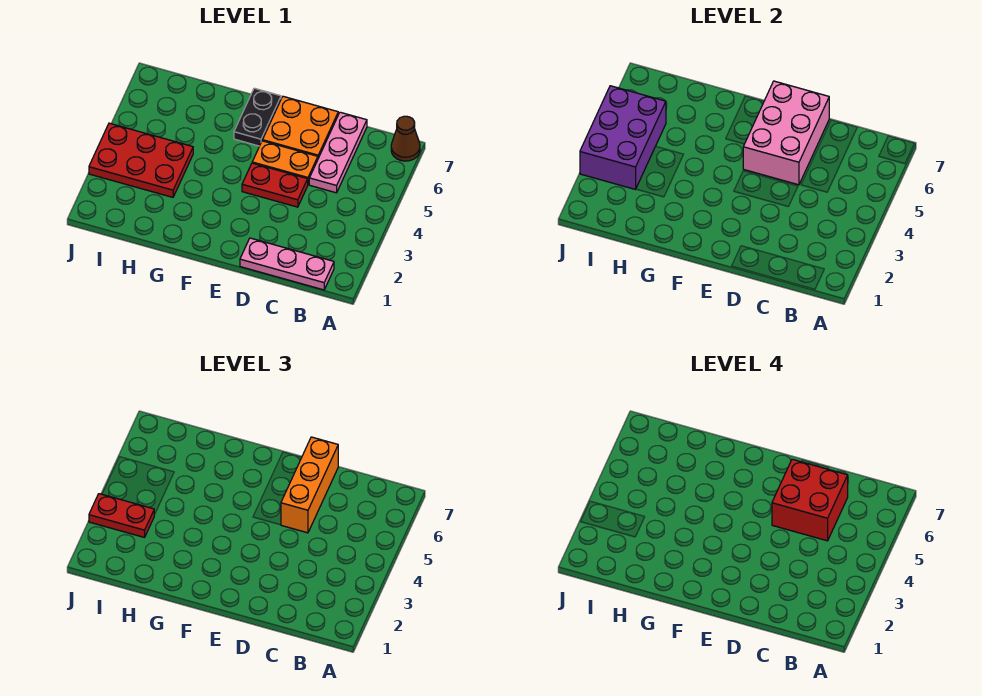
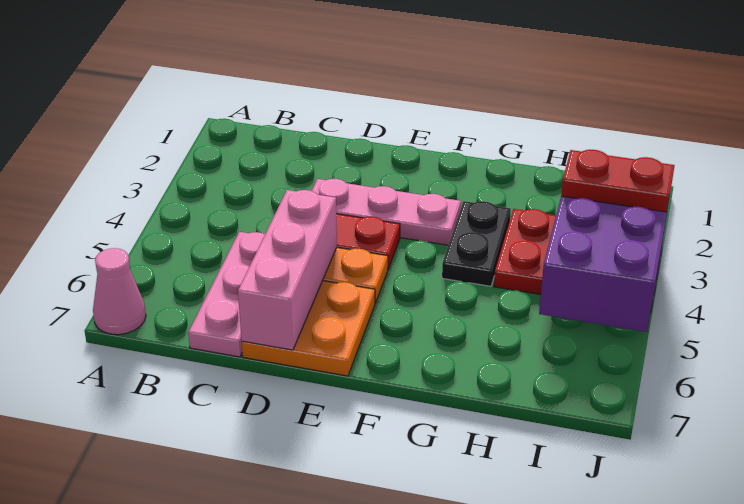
brown cone A7 level 1 -> pink cone A7 level 1
pink plate B1:D1 level 1 -> pink plate D3:F3 level 1
red brick C5:D6 level 4 -> none
pink brick D5:E7 level 2 -> pink brick D5:D7 level 2
orange brick D5:D7 level 3 -> none
black plate F6:F7 level 1 -> black plate G3:G4 level 1

